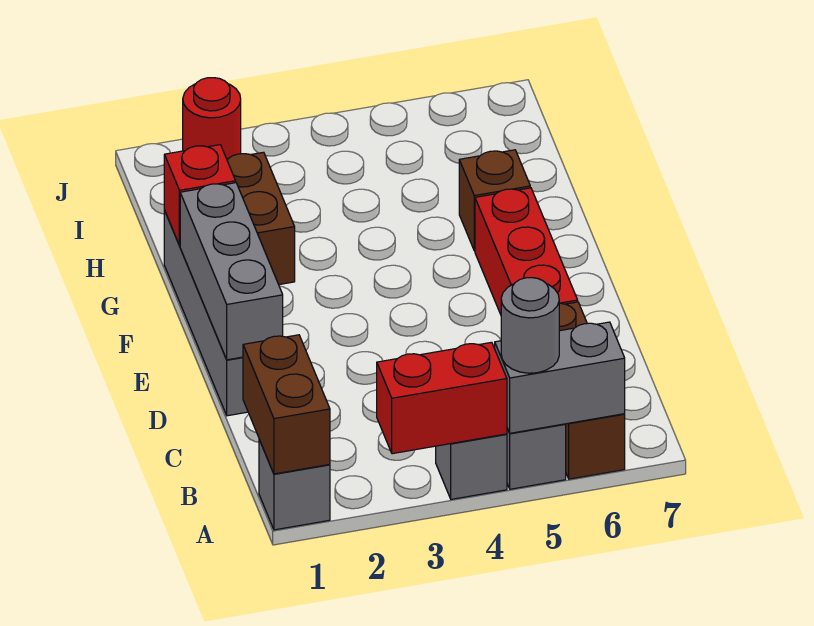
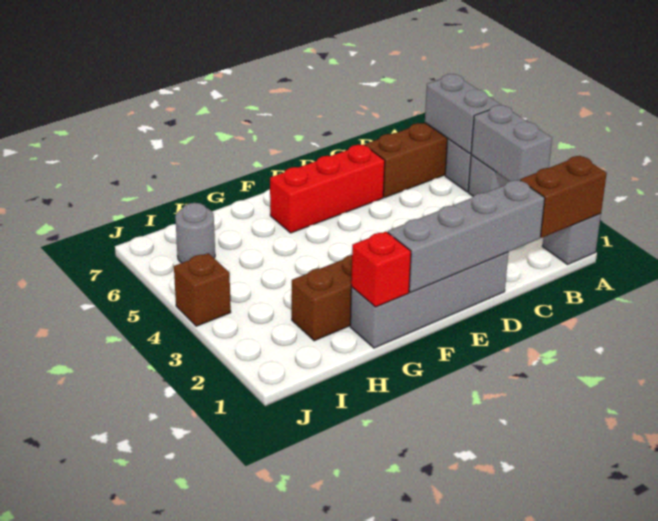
red brick A3:A4 level 2 -> grey brick A3:A4 level 2
grey round brick A5 level 3 -> grey round brick I6 level 1
grey brick D1:F1 level 2 -> grey brick C1:F1 level 2
brown brick G6 level 1 -> brown brick J4 level 1
red round brick J2 level 1 -> none

